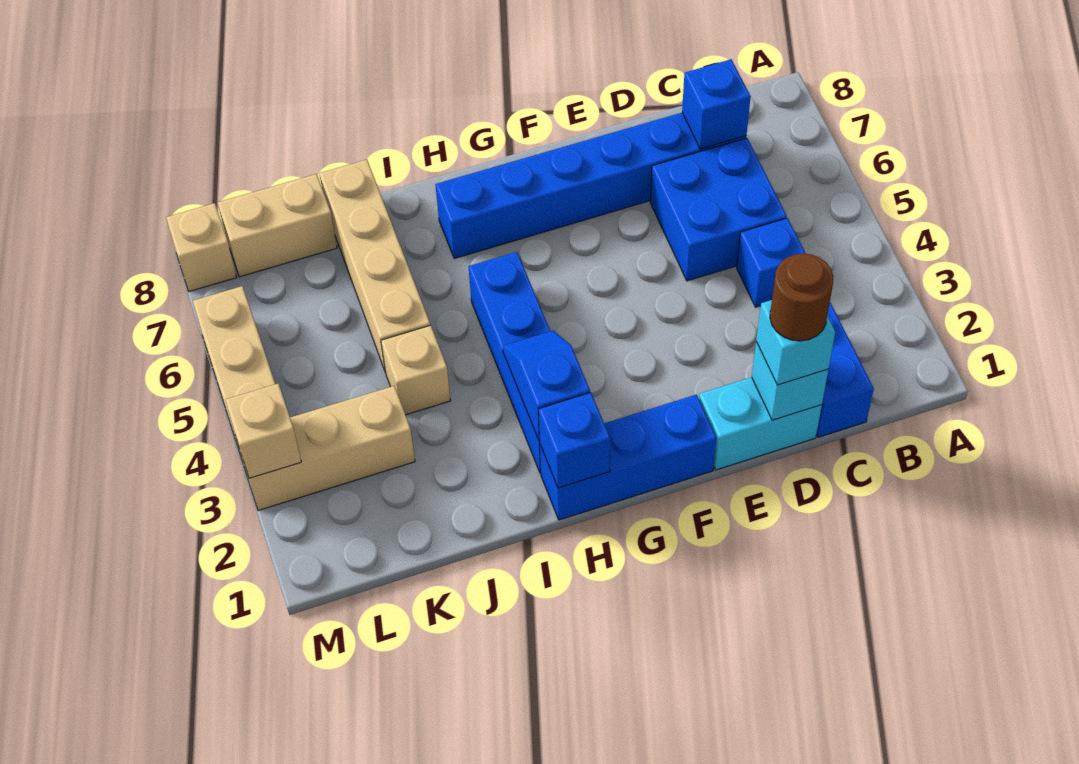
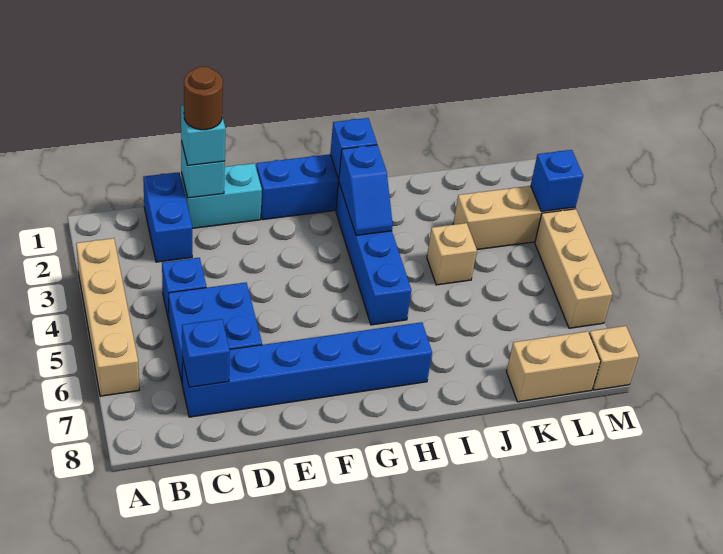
tan brick J5:J8 level 1 -> tan brick A3:A6 level 1
tan brick M3 level 2 -> blue brick M3 level 2

